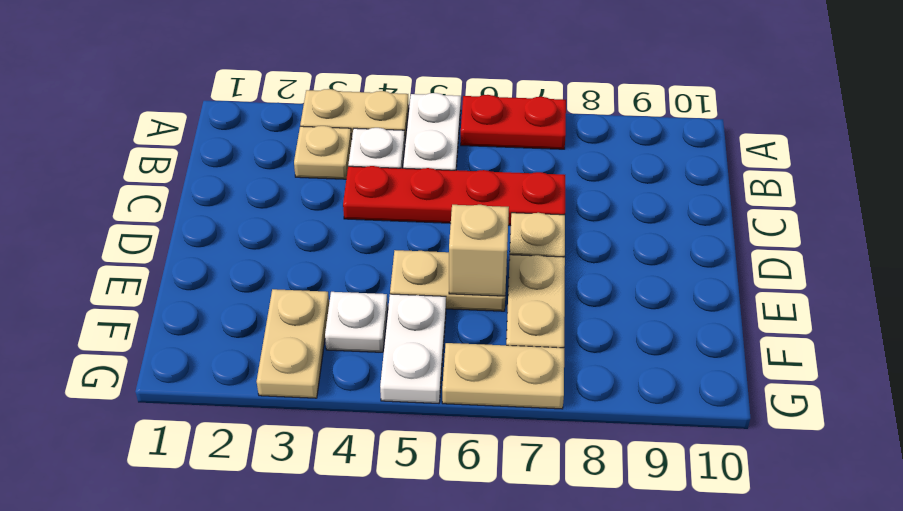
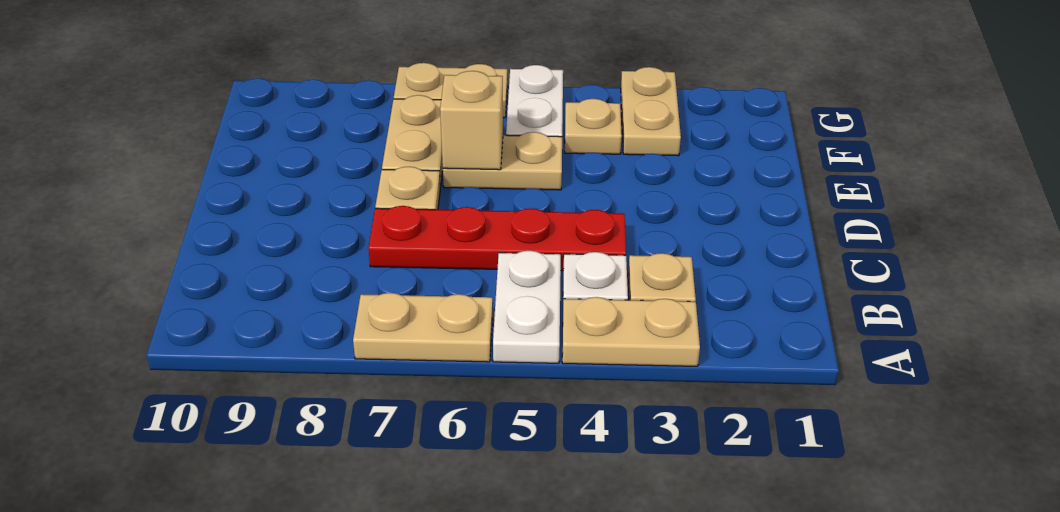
red plate A6:A7 level 1 -> tan plate A6:A7 level 1
white plate F4 level 1 -> tan plate F4 level 1

